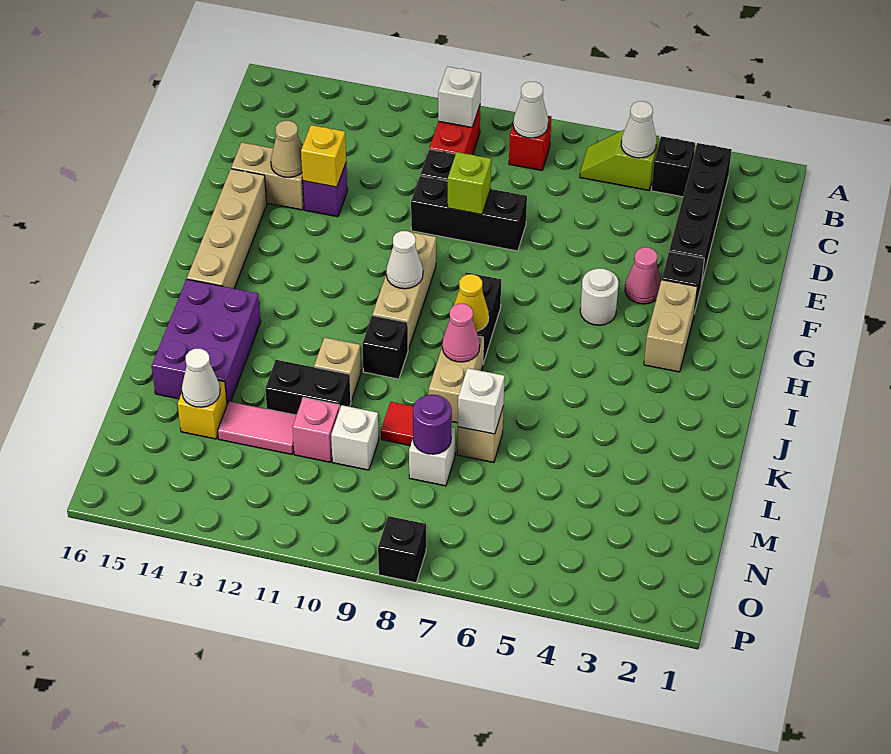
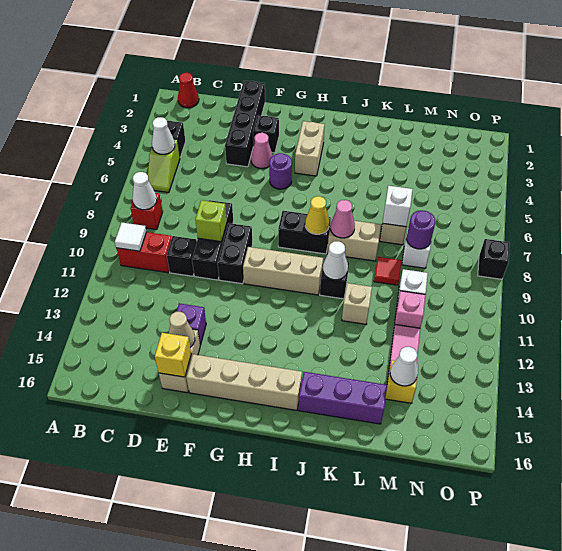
none -> red cone B1 level 1
black brick B3:E3 level 1 -> black brick E1:E4 level 1
white brick B10 level 2 -> white tile B10 level 2
yellow brick E13 level 2 -> yellow brick E15 level 2
tan brick G3:H3 level 1 -> tan brick H3:H4 level 1
white round brick G5 level 1 -> purple round brick G5 level 1
white cone H10 level 2 -> white cone J10 level 2
purple brick J14:L15 level 1 -> purple brick J15:L15 level 1
black brick L11:L12 level 1 -> black brick F9:F10 level 1

